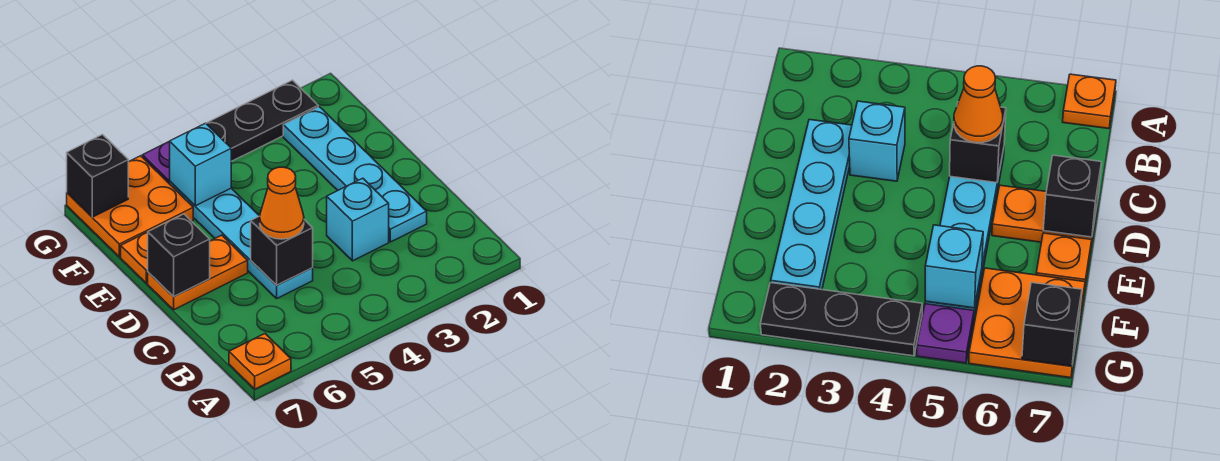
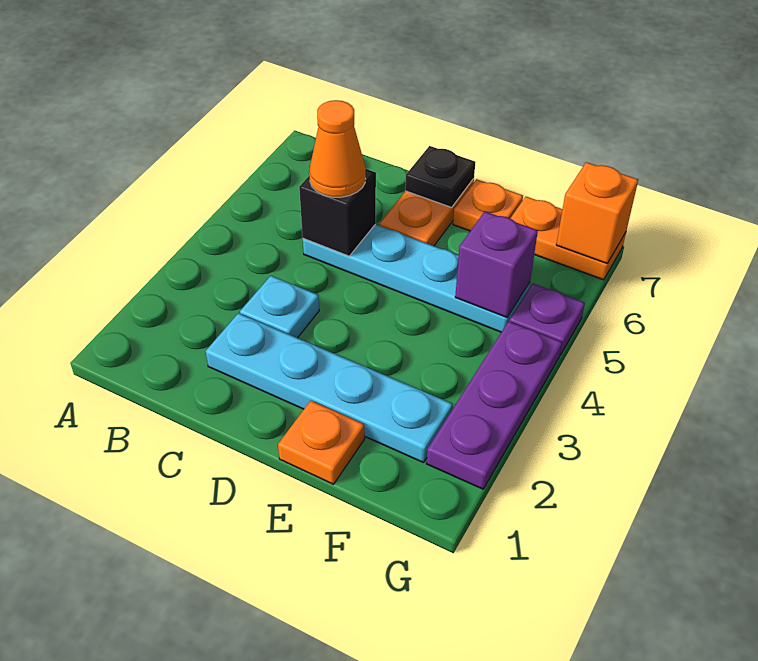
orange plate A7 level 1 -> orange plate E1 level 1
cyan brick C3 level 1 -> cyan plate C3 level 1
black brick D7 level 2 -> black plate D7 level 2
cyan brick F5 level 2 -> purple brick F5 level 2
orange plate F6:G7 level 1 -> orange plate F7:G7 level 1
black plate G2:G4 level 1 -> purple plate G2:G4 level 1
black brick G7 level 2 -> orange brick G7 level 2

